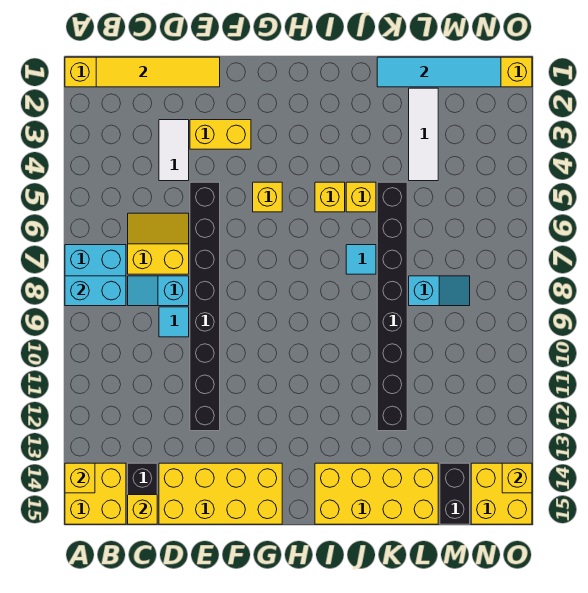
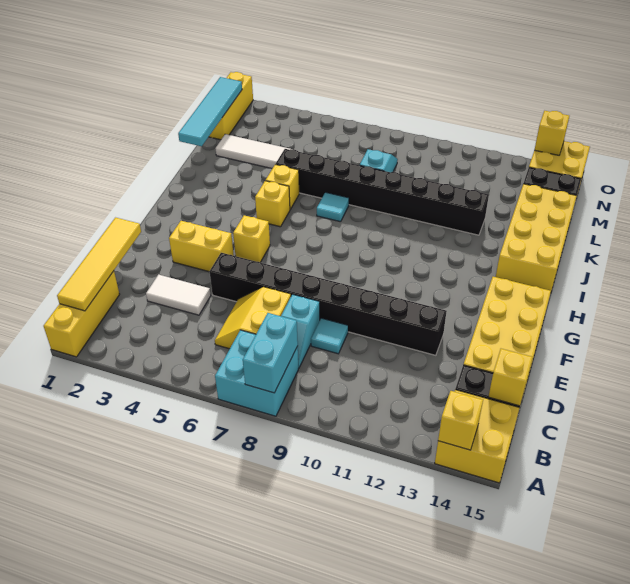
yellow brick E3:F3 level 1 -> yellow brick F3:F4 level 1

